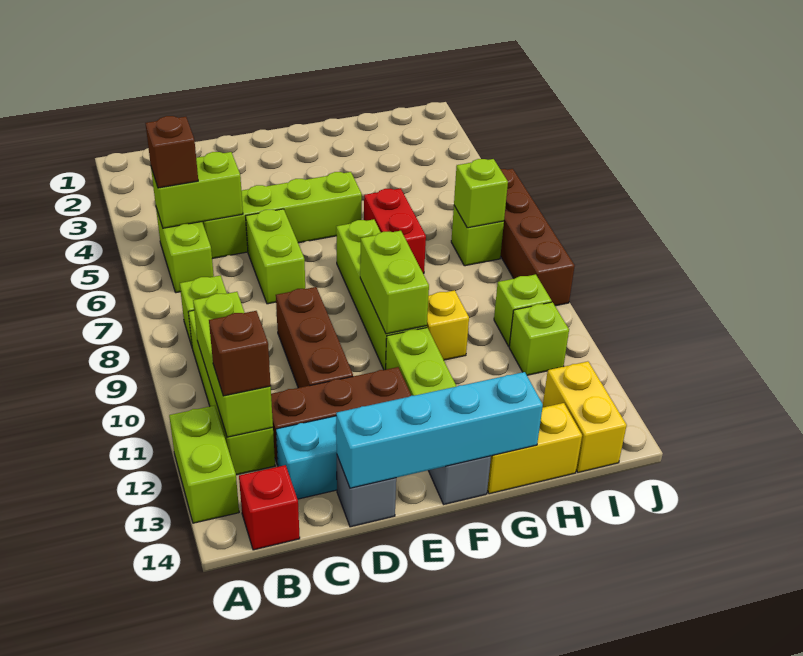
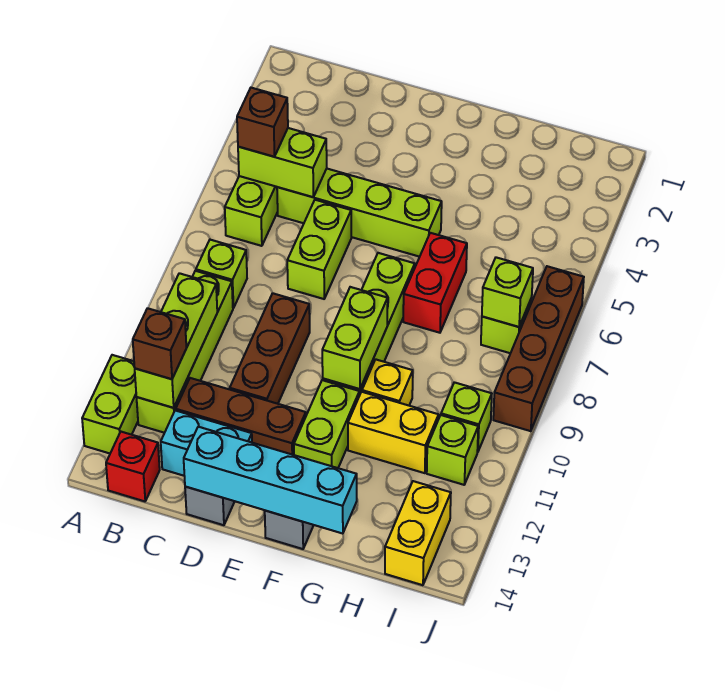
yellow brick G14:H14 level 1 -> yellow brick G11:H11 level 1

